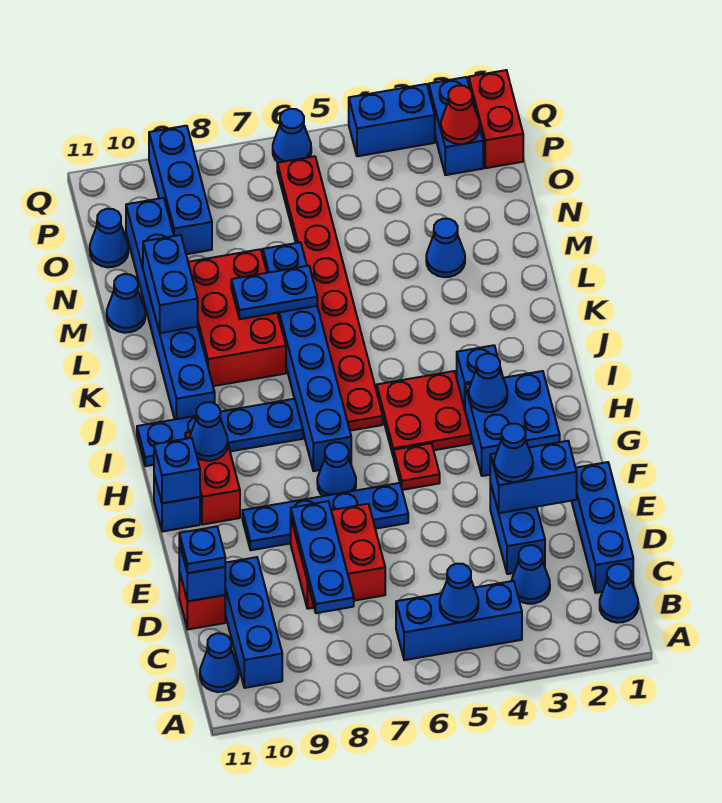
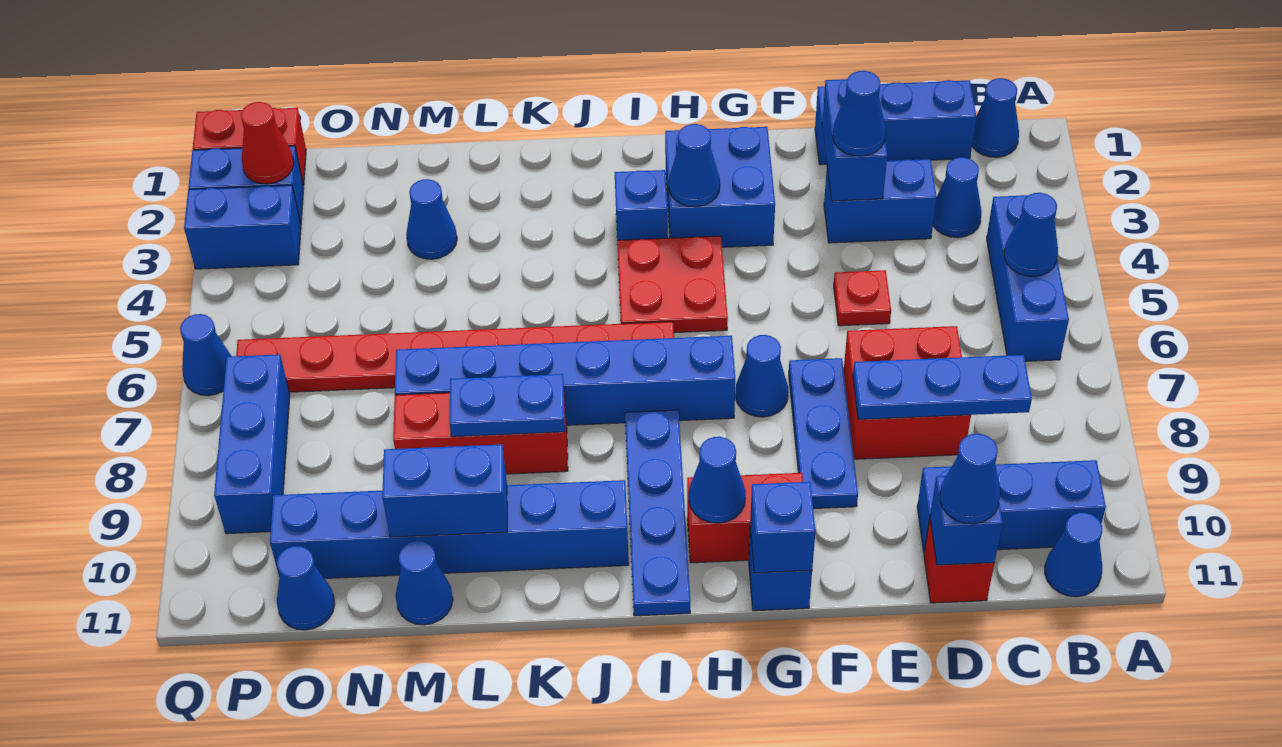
blue plate D11 level 3 -> blue cone D11 level 3
blue plate F6:F9 level 1 -> blue plate F7:F9 level 1
red plate G5 level 1 -> red plate E5 level 1
red brick K8:M9 level 1 -> red brick K8:M8 level 1
blue plate L7:L8 level 2 -> blue plate K8:L8 level 2
blue brick O9:Q9 level 1 -> blue brick P7:P9 level 1
blue brick Q3:Q4 level 1 -> blue brick P3:Q3 level 1

